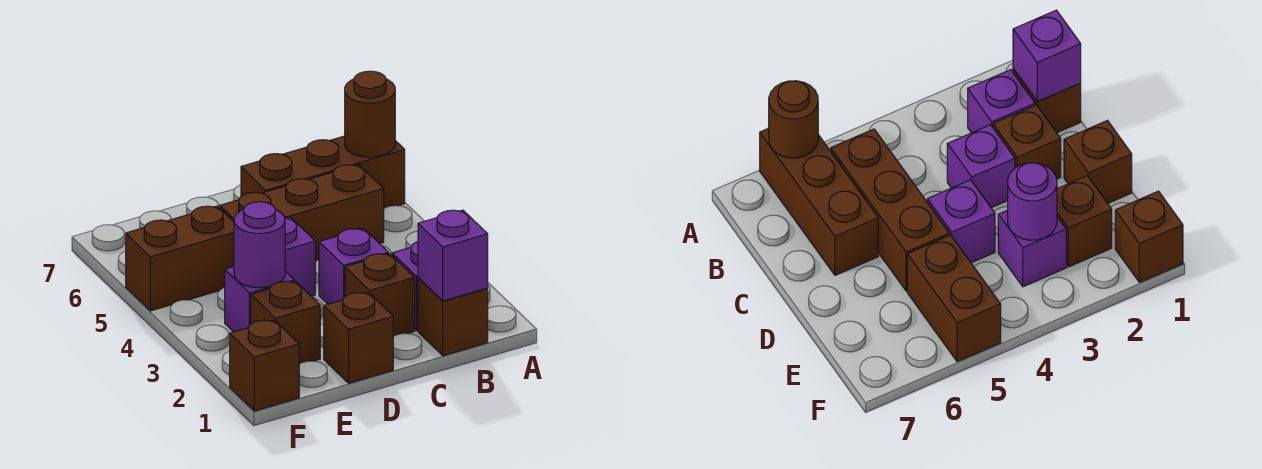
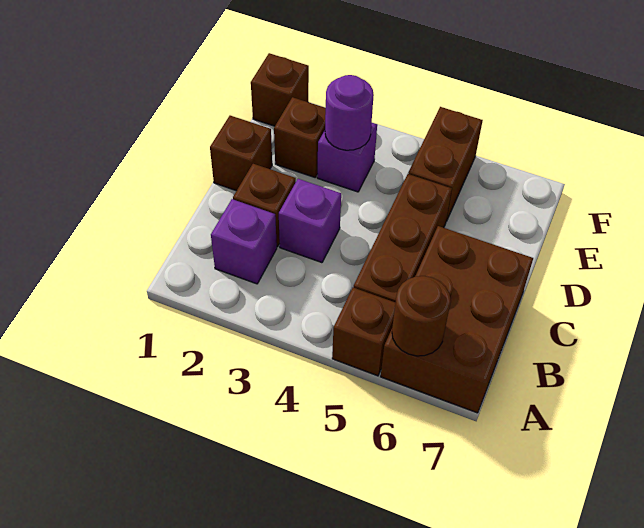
brown brick A6:C6 level 1 -> brown brick A6:C7 level 1
brown brick B1 level 1 -> brown brick A5 level 1
purple brick B1 level 2 -> none
purple brick D4 level 1 -> none

